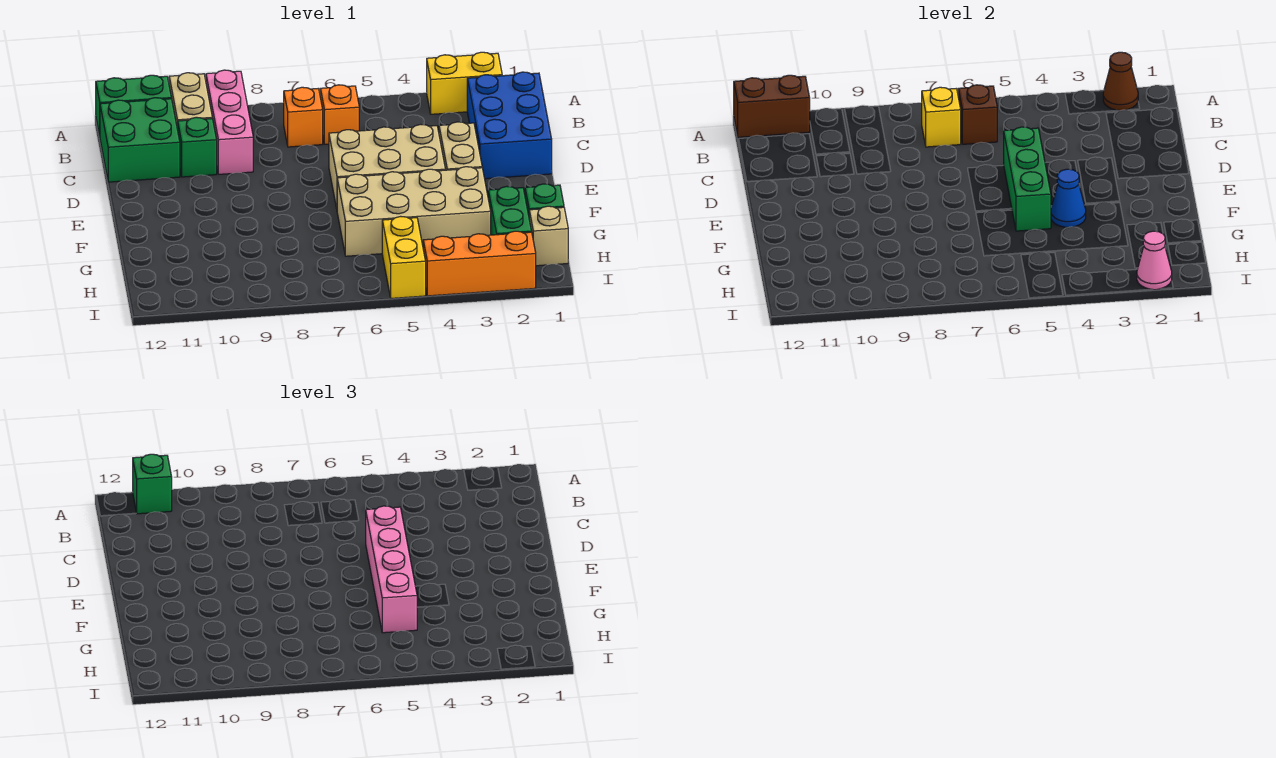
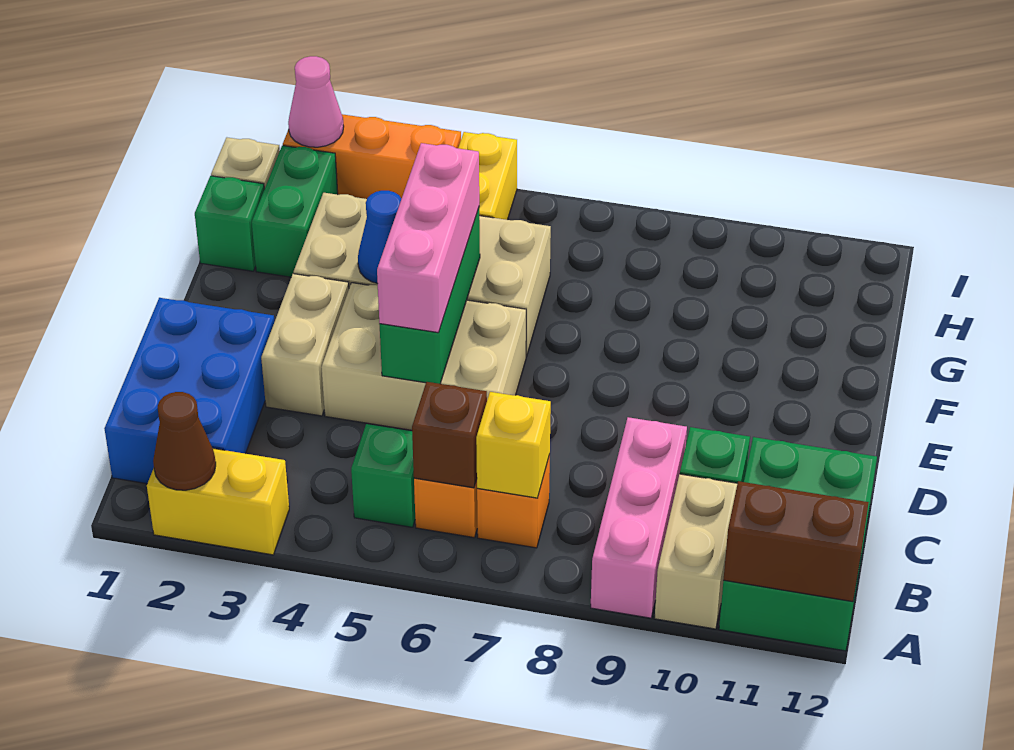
green brick A11 level 3 -> green brick B5 level 1
pink brick D5:G5 level 3 -> pink brick D5:F5 level 3

